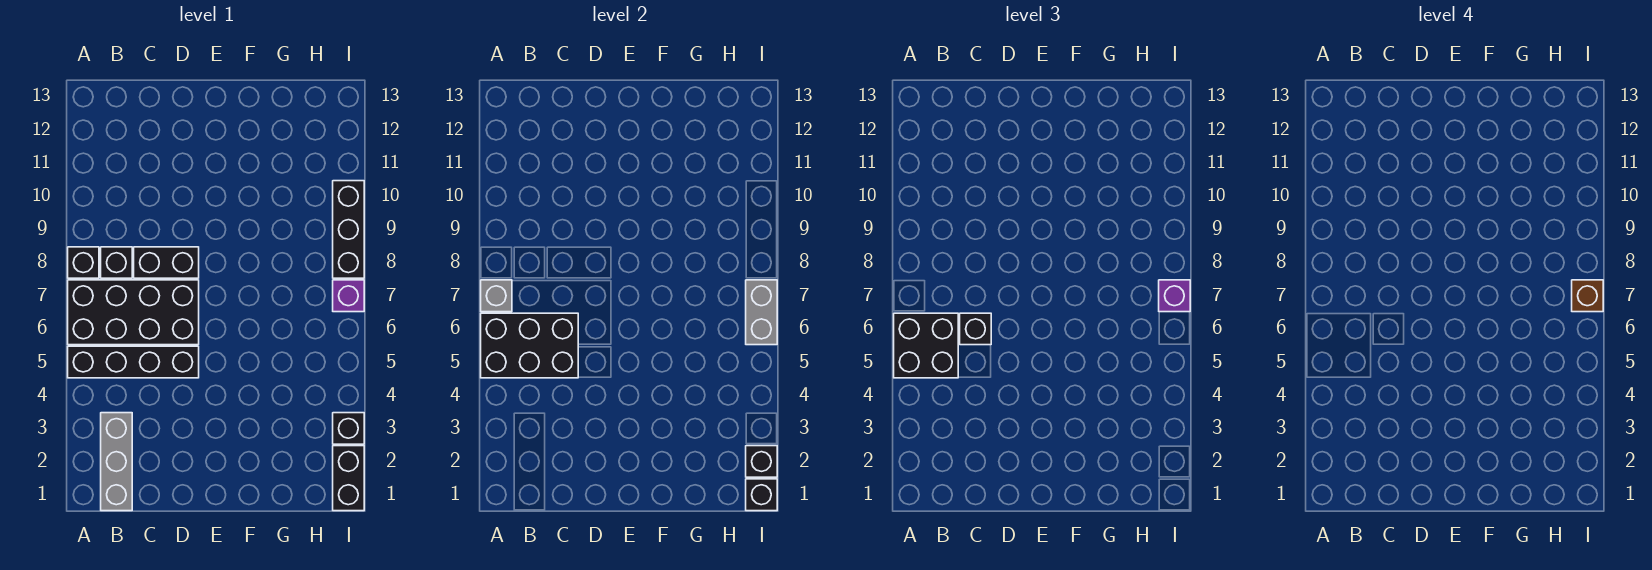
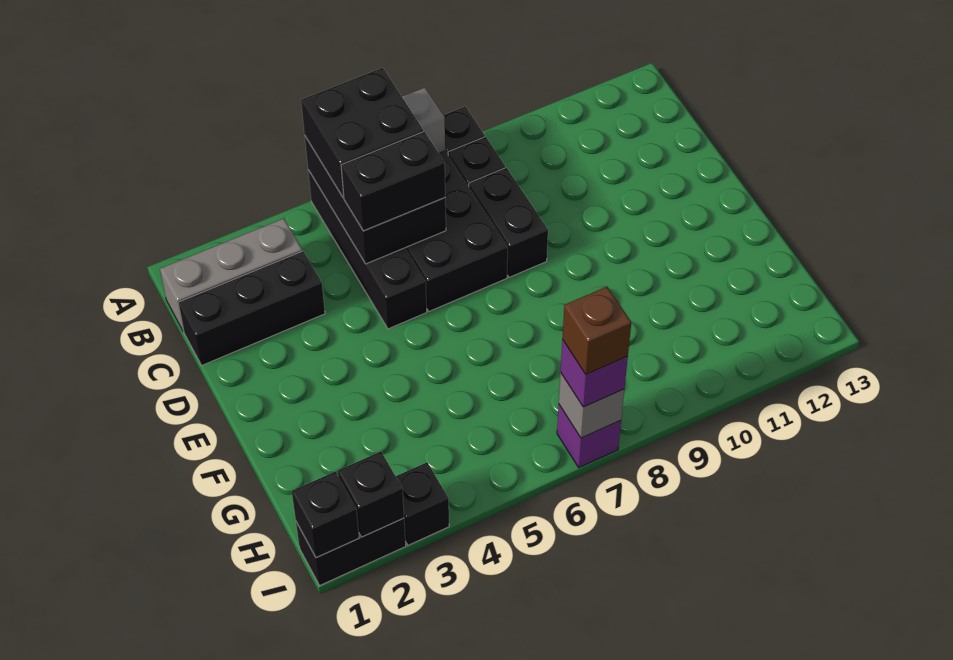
black brick C6 level 3 -> black brick C5:C6 level 3
grey brick I6:I7 level 2 -> grey brick I7 level 2
black brick I8:I10 level 1 -> black brick C1:C3 level 1

